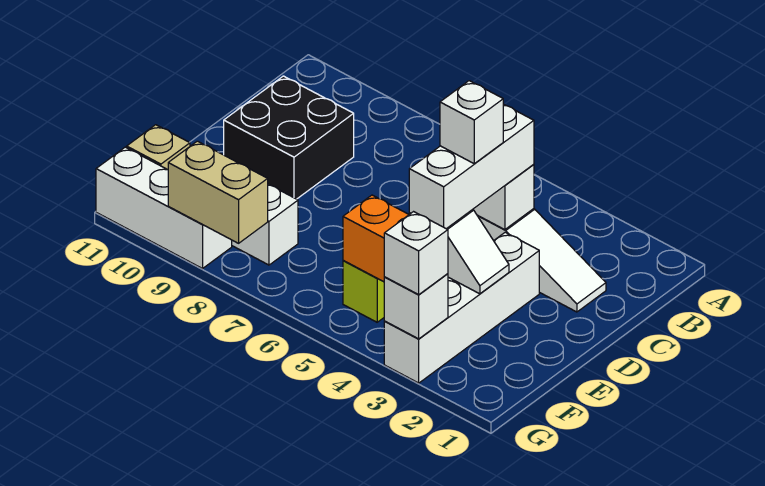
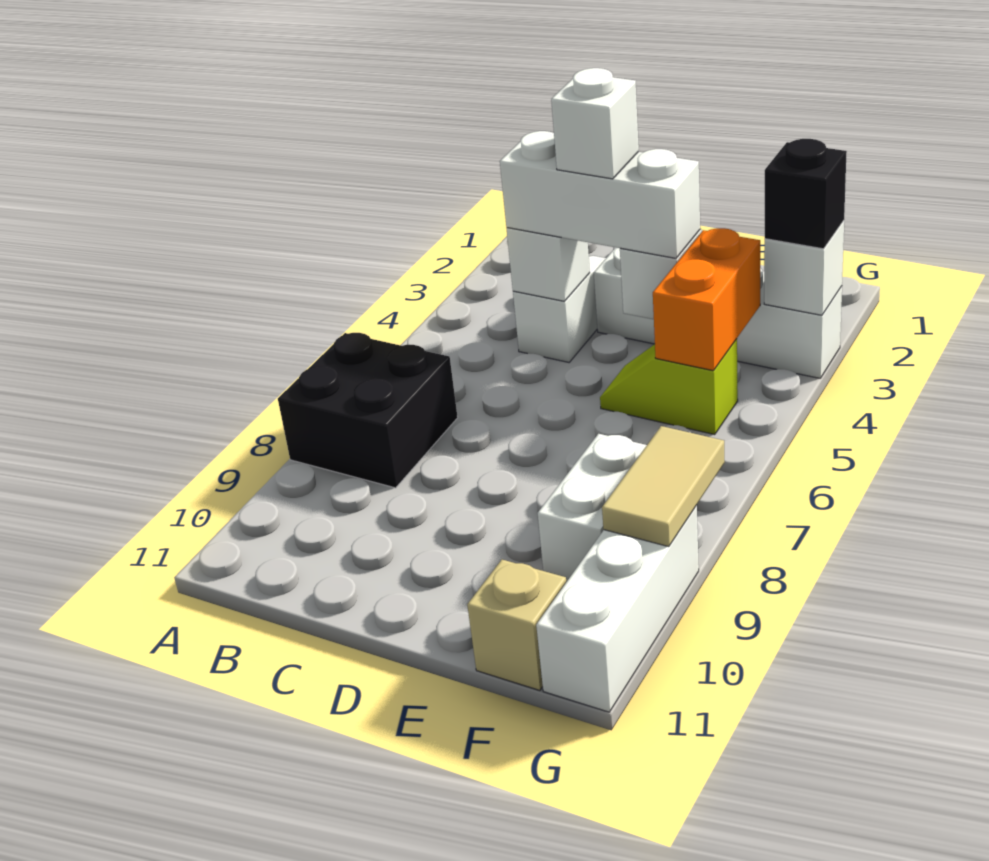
black brick C9:D10 level 1 -> black brick A7:B8 level 1
white brick G3 level 3 -> black brick G3 level 3
tan brick G8:G9 level 2 -> tan tile G8:G9 level 2

